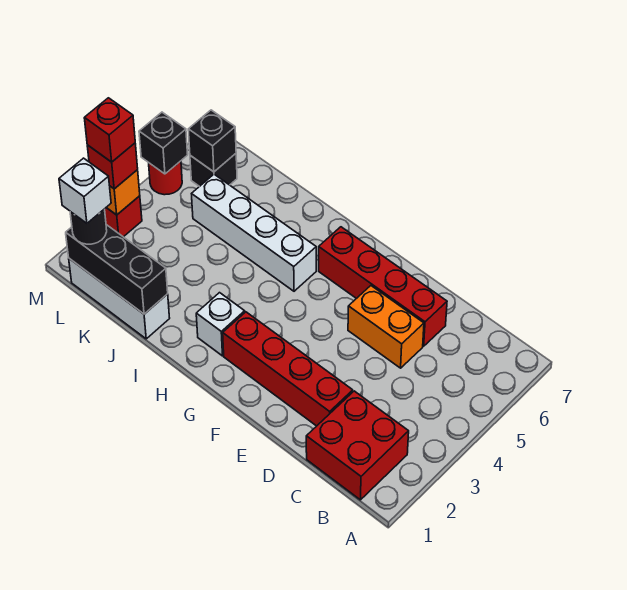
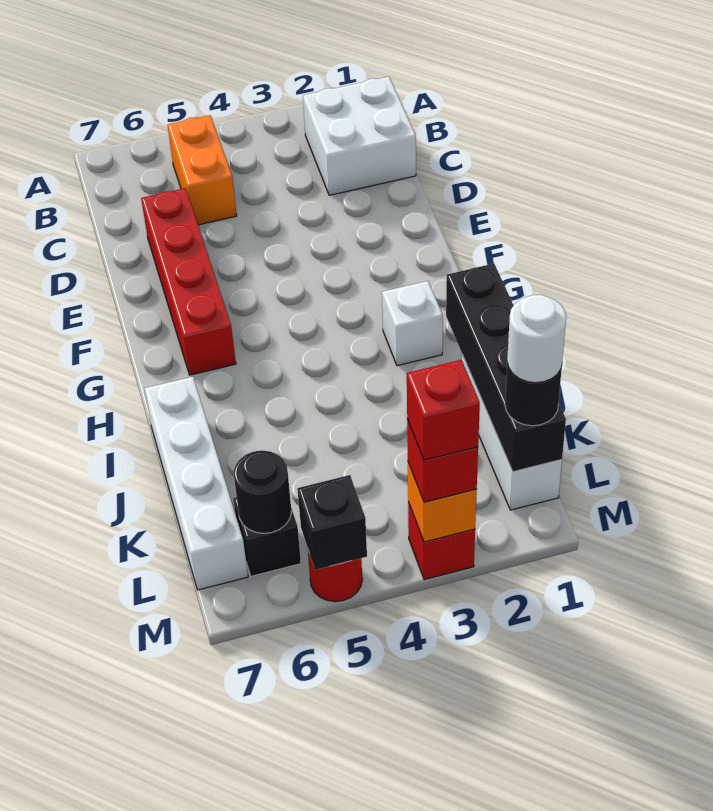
red brick B1:C2 level 1 -> white brick B1:C2 level 1
red brick D2:G2 level 1 -> none
orange brick D5:E5 level 1 -> orange brick B5:C5 level 1
white brick H5:K5 level 1 -> white brick I7:L7 level 1
black brick J1:L1 level 2 -> black brick I1:L1 level 2
white brick L1 level 4 -> white round brick L1 level 4
black brick L6 level 2 -> black round brick L6 level 2

